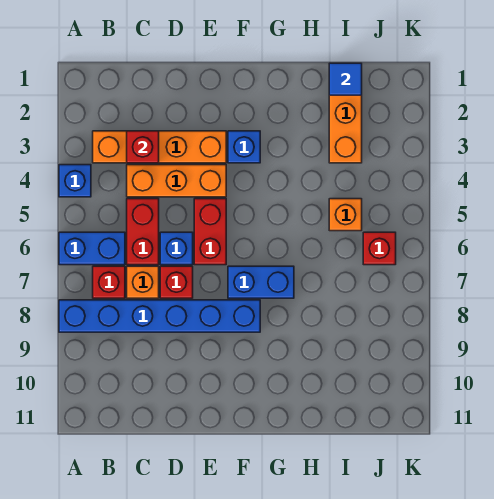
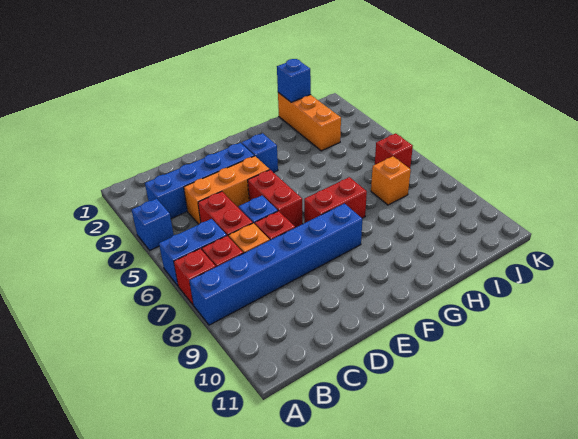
orange brick B3:E3 level 1 -> blue brick B3:E3 level 1
red brick C3 level 2 -> red brick A7 level 1
blue brick F7:G7 level 1 -> red brick F7:G7 level 1
blue tile I1 level 2 -> blue brick I1 level 2
orange brick I5 level 1 -> orange brick I7 level 1

